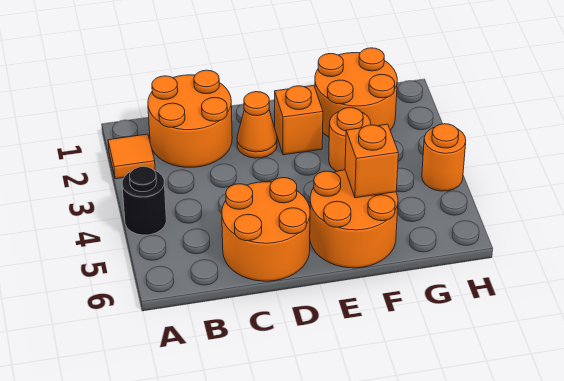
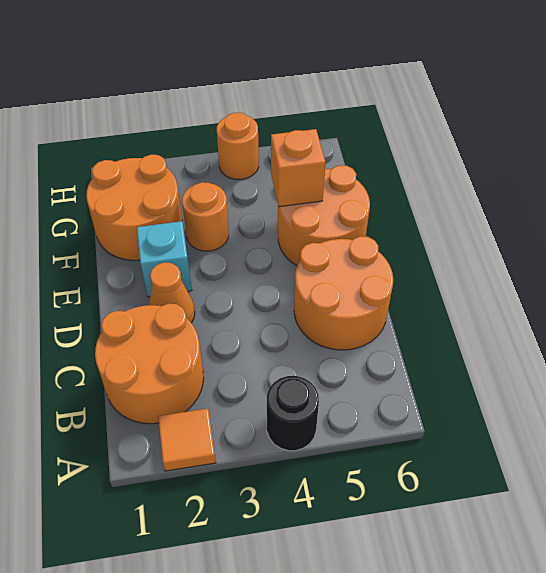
orange brick E2 level 1 -> cyan brick E2 level 1

